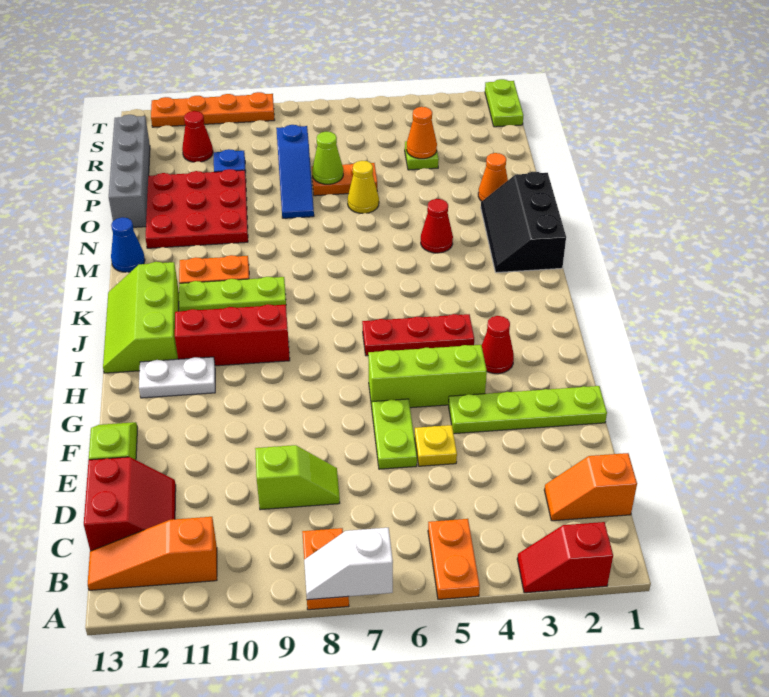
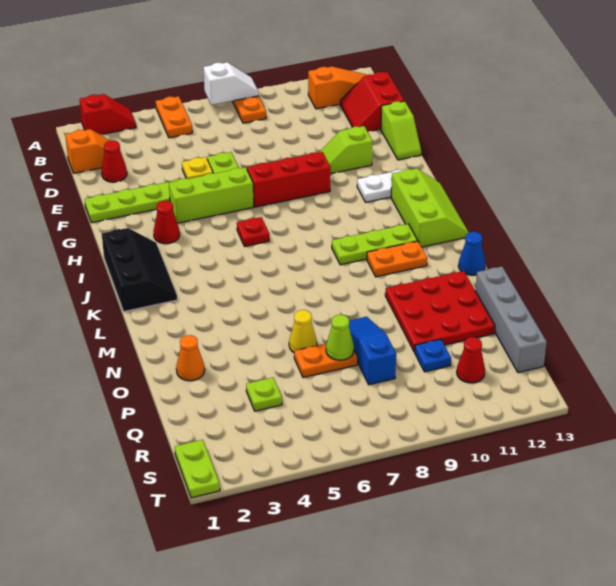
lime slope D8:D9 level 1 top 9 -> lime slope F10:F11 level 1 top 11
red plate I4:I6 level 1 -> red plate I6 level 1
red brick I9:I11 level 1 -> red brick G7:G9 level 1
black slope L1:N2 level 1 top 1 -> black slope I1:K2 level 1 top 1
red cone M4 level 1 -> red cone D2 level 1
orange cone Q4 level 2 -> none
orange plate T9:T12 level 1 -> none

